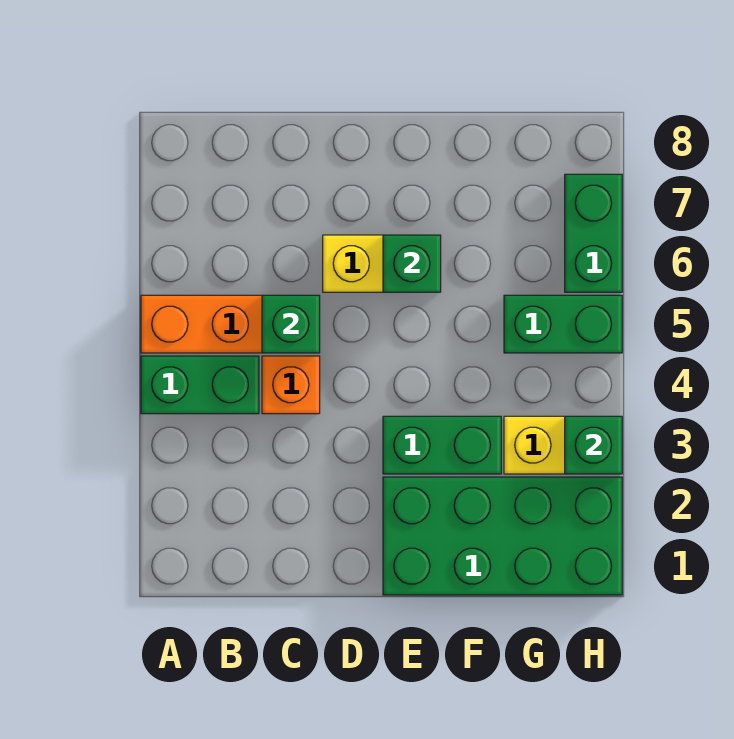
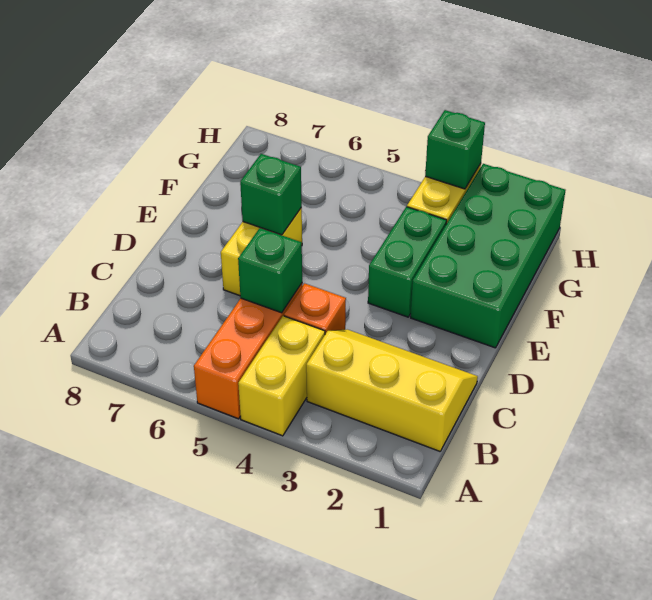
green brick A4:B4 level 1 -> yellow brick A4:B4 level 1
none -> yellow slope B1:C3 level 1 top B
green brick G5:H5 level 1 -> none
green brick H6:H7 level 1 -> none

